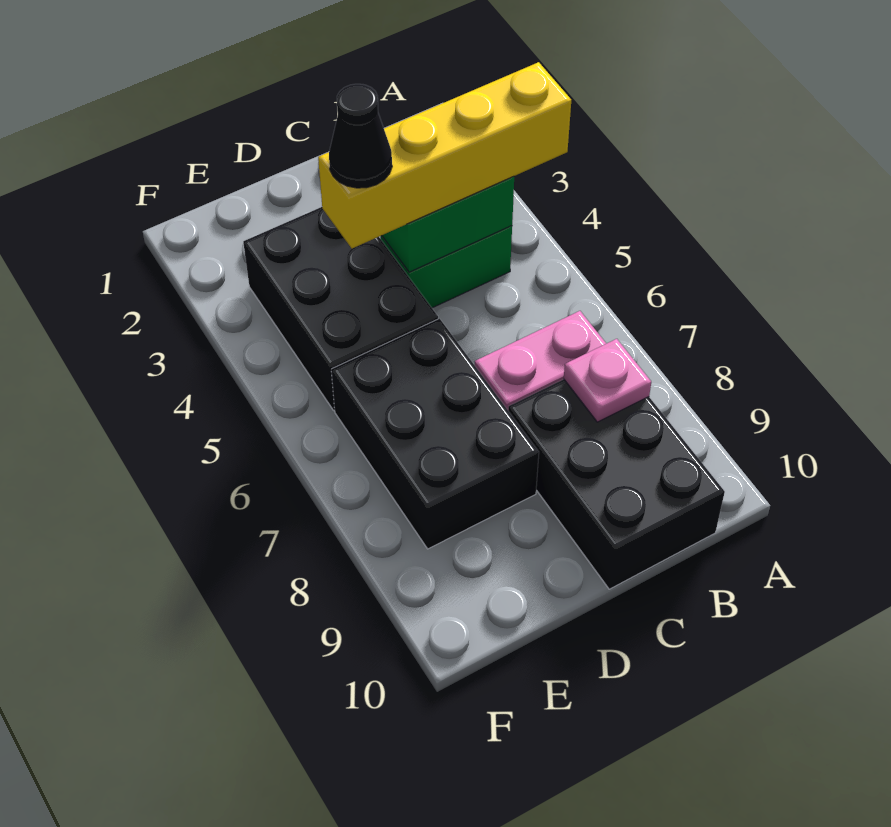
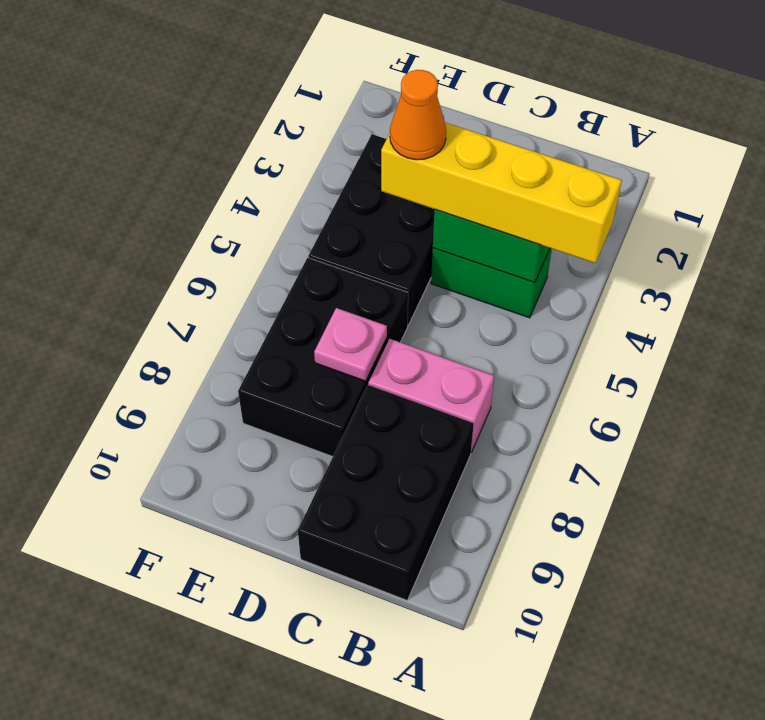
pink plate B8 level 2 -> pink plate D7 level 2
black cone D4 level 4 -> orange cone D4 level 4

